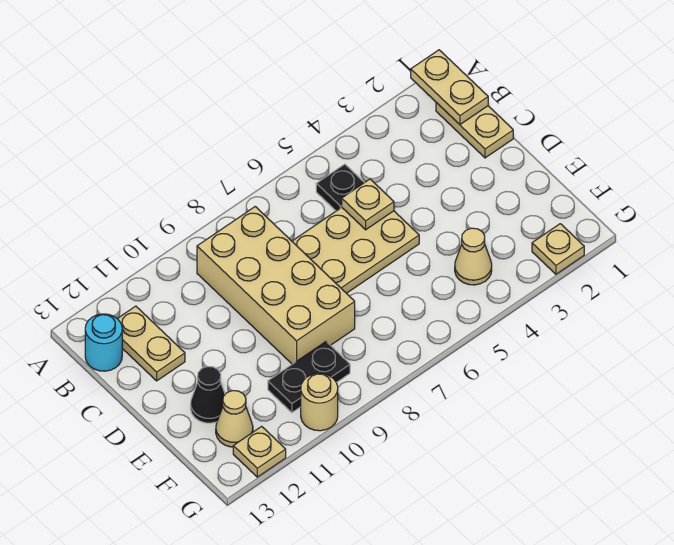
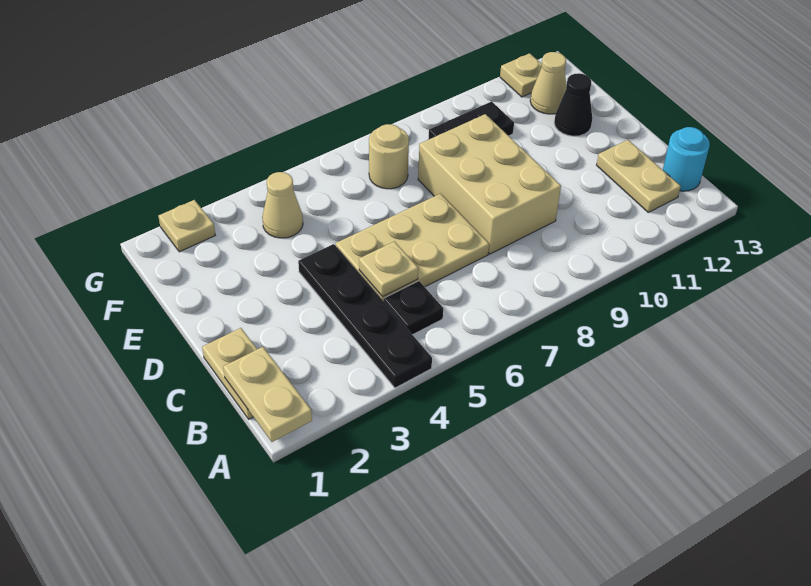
none -> black plate A4:D4 level 1
tan brick B8:E9 level 1 -> tan brick C8:E9 level 1
tan round brick G10 level 1 -> tan round brick F7 level 1

